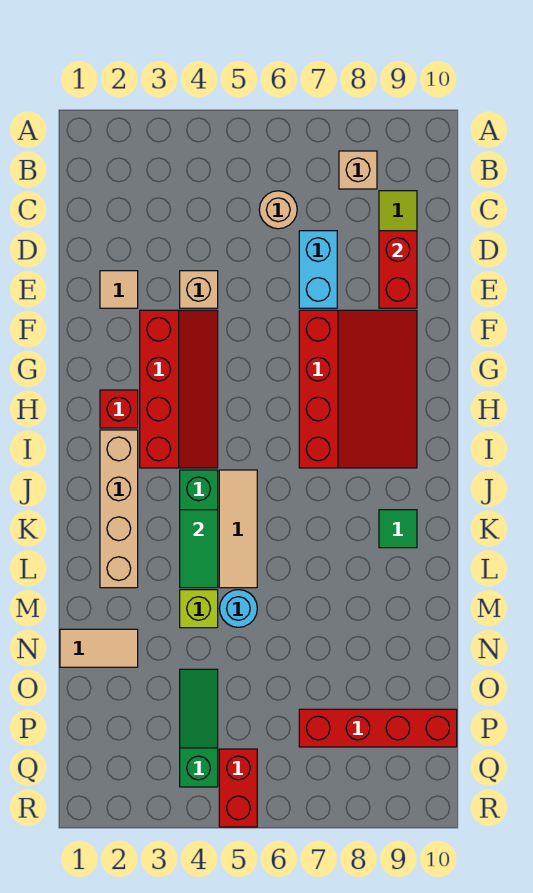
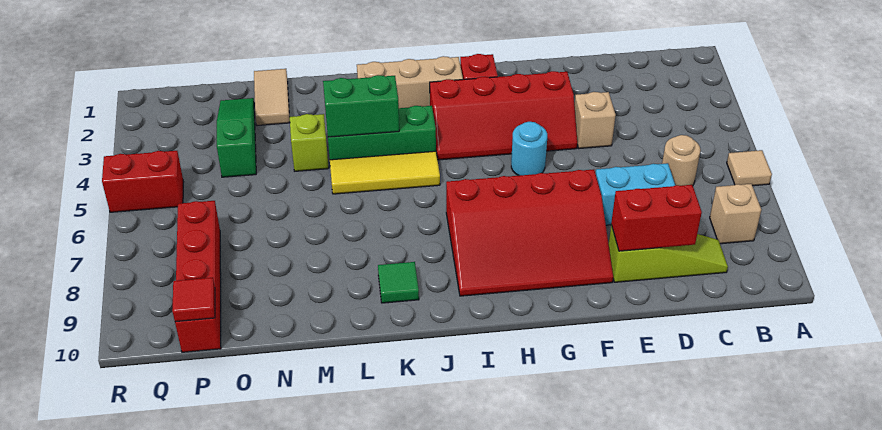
tan tile E2 level 1 -> tan tile A6 level 1
tan brick I2:L2 level 1 -> tan brick I2:K2 level 1
tan tile J5:L5 level 1 -> yellow tile J5:L5 level 1
green tile K4:L4 level 2 -> green brick K4:L4 level 2
cyan round brick M5 level 1 -> cyan round brick G5 level 1
green slope O4:Q4 level 1 top Q -> green slope O2:O4 level 1 top 4
none -> red tile P10 level 2

